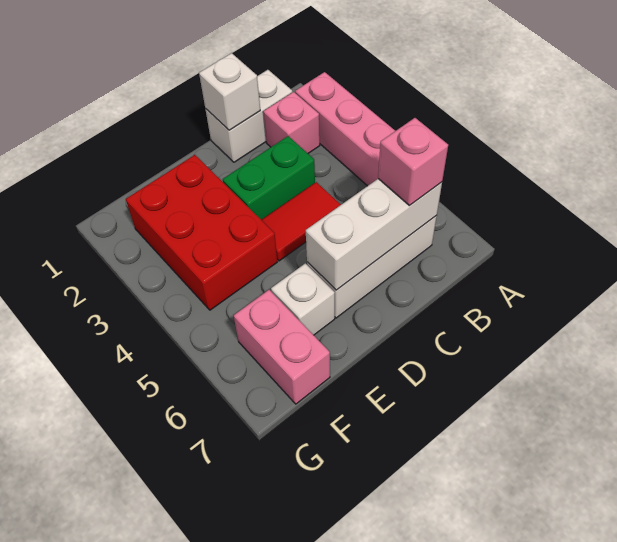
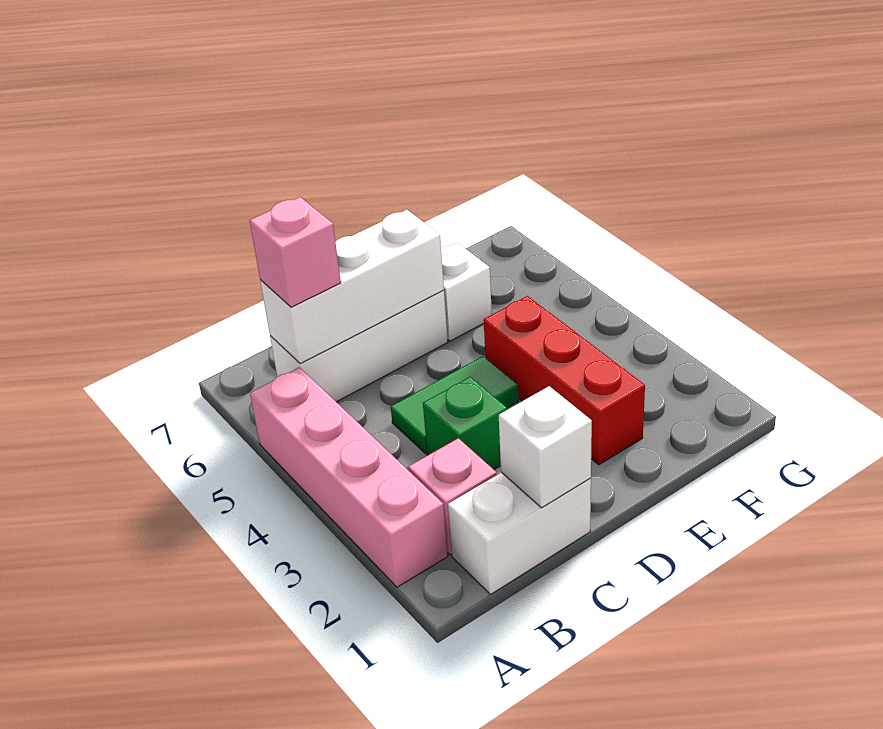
green brick C3:D3 level 1 -> green brick C3 level 1
red tile C4:D4 level 1 -> green tile C4:D4 level 1
red brick E2:F4 level 1 -> red brick E2:E4 level 1
pink brick F6:F7 level 1 -> none

